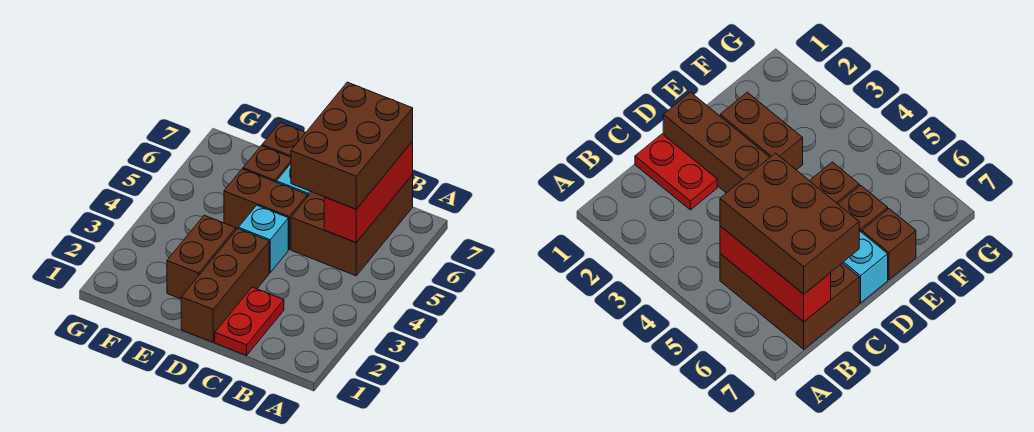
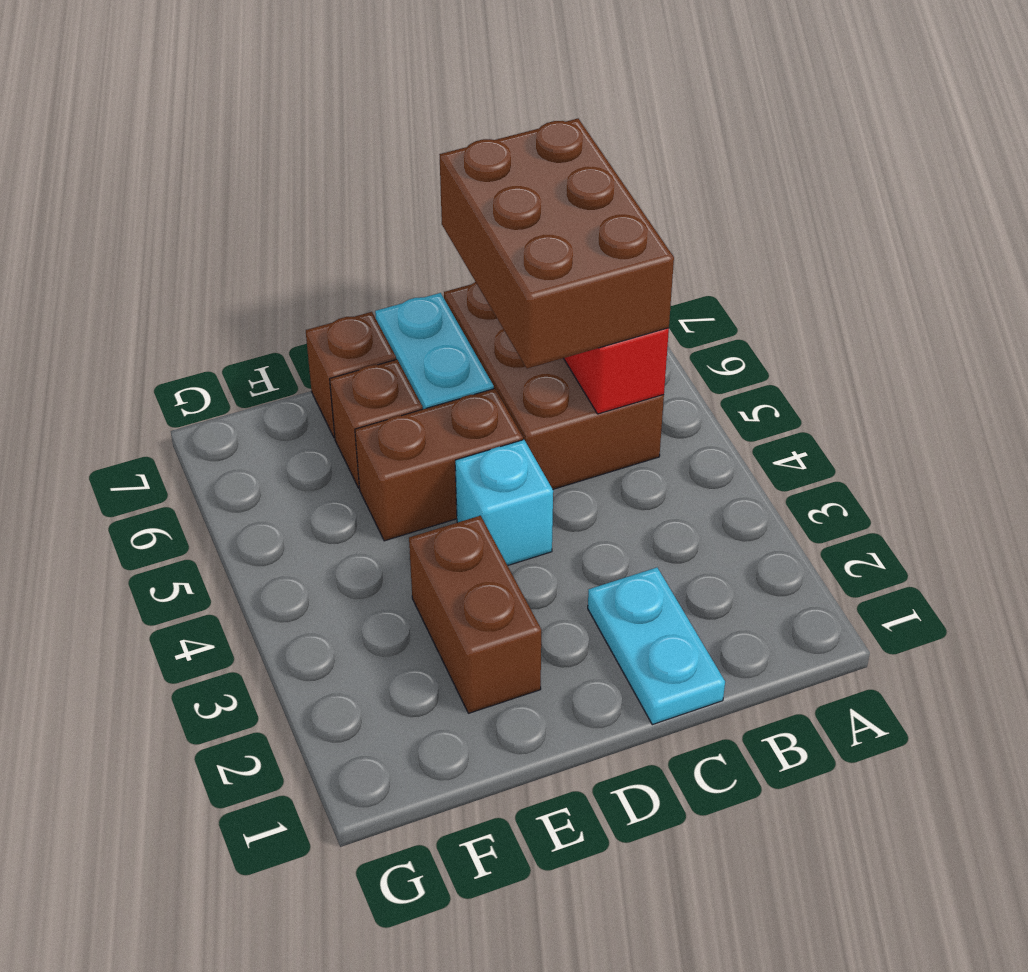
red plate C1:C2 level 1 -> cyan plate C1:C2 level 1
brown brick D1:D3 level 1 -> none

